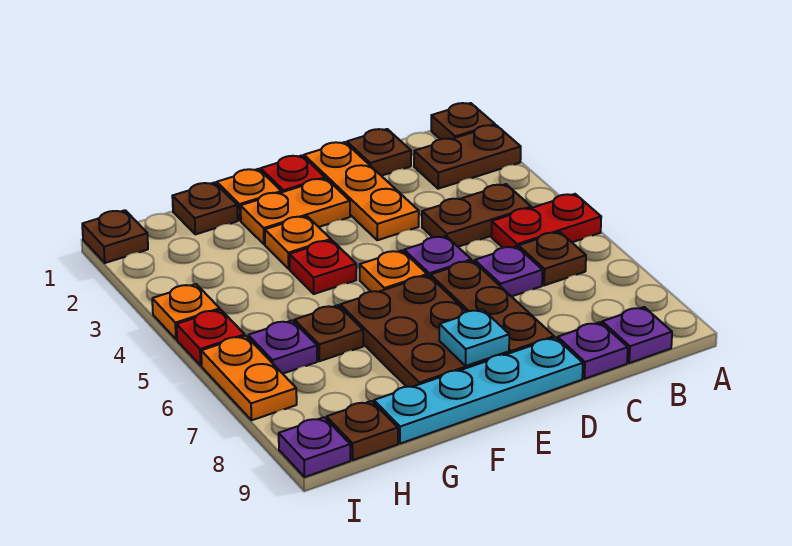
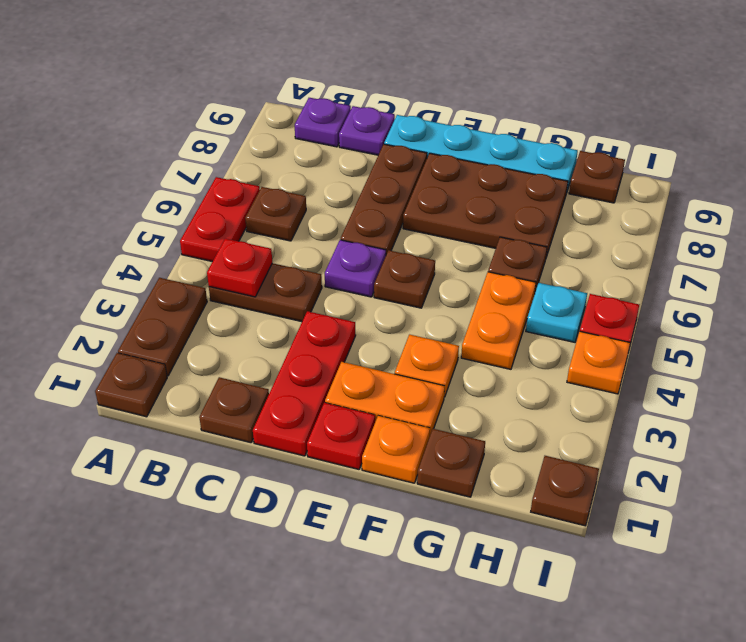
brown plate A2:B2 level 1 -> brown plate A2:A3 level 1
red plate A5:B5 level 1 -> red plate A5:A6 level 1
purple plate C6 level 1 -> none
orange plate D1:D3 level 1 -> red plate D1:D3 level 1
orange plate E5 level 1 -> brown plate E5 level 1
brown plate E6:F8 level 1 -> brown plate E7:G8 level 1
cyan plate E8 level 2 -> cyan plate H5 level 1
red plate F4 level 1 -> red plate B4 level 2
purple plate H6 level 1 -> none
orange plate I6:I7 level 1 -> orange plate G4:G5 level 1
purple plate I9 level 1 -> none

